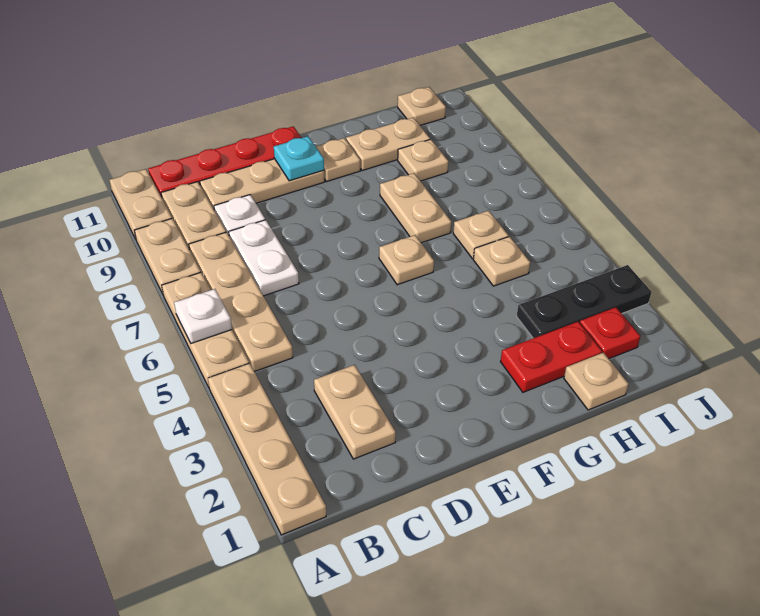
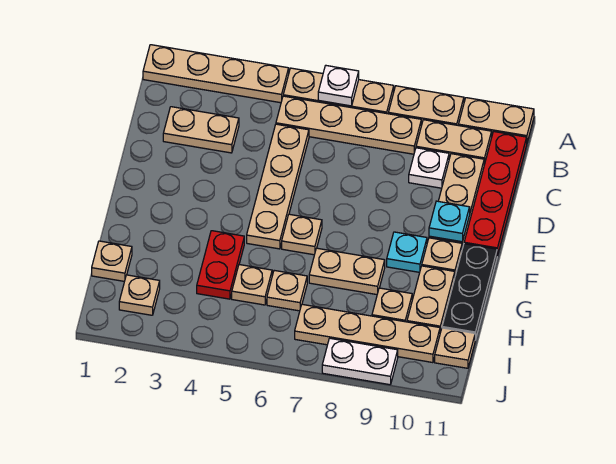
none -> tan plate C5:F5 level 1
white plate C7:C8 level 1 -> white plate J8:J9 level 1
none -> cyan plate F9 level 1
red plate G2:H2 level 1 -> red plate G4:H4 level 1
black plate H3:J3 level 1 -> black plate F11:H11 level 1
red plate I2 level 1 -> tan plate I2 level 1
none -> tan plate I7:I10 level 1

